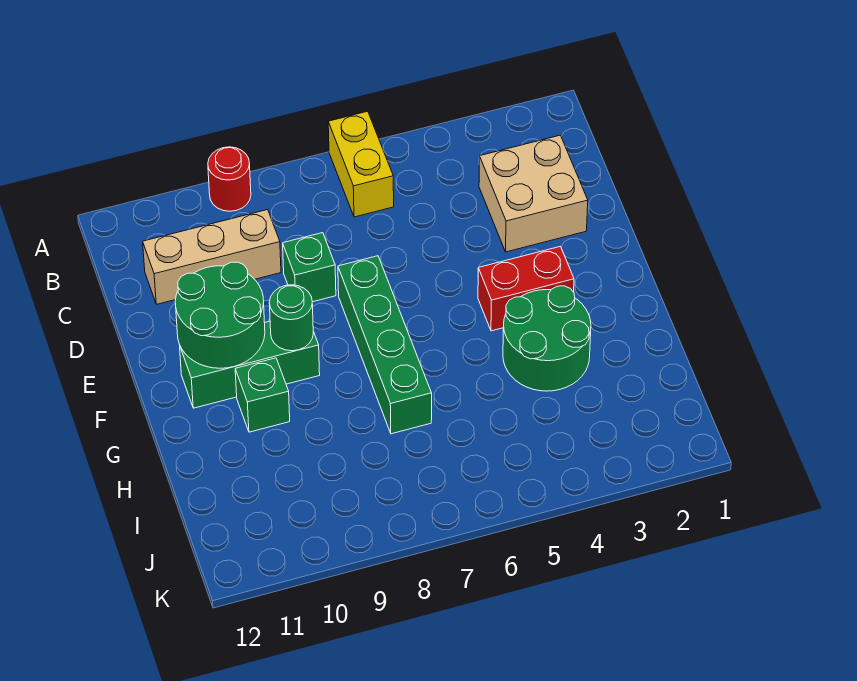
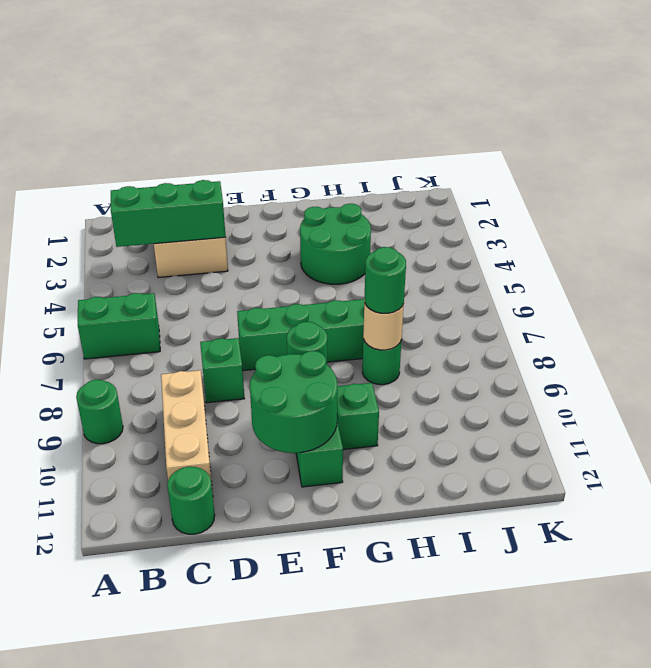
yellow brick A6:B6 level 1 -> green brick A6:B6 level 1
red round brick A9 level 1 -> green round brick A9 level 1
none -> green brick B3:D3 level 2
none -> green round brick C12 level 1
red brick F3:F4 level 1 -> none
none -> green round brick H8 level 1
none -> tan round brick H8 level 2
none -> green round brick H8 level 3

